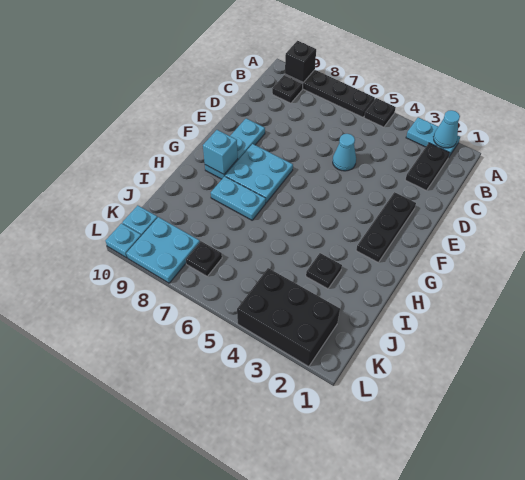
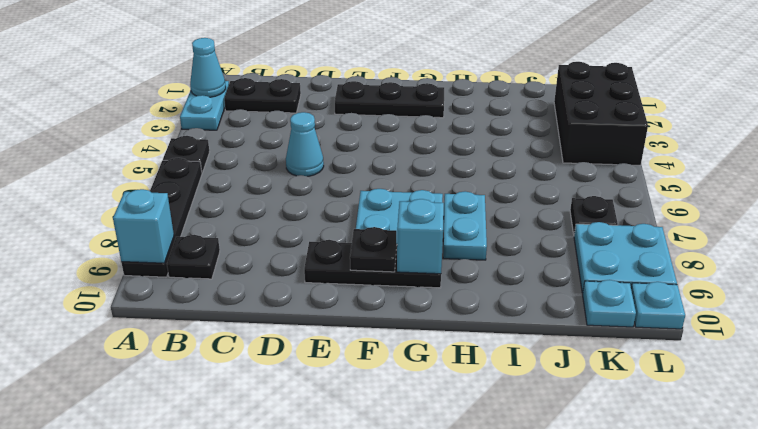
black brick A9 level 2 -> cyan brick A9 level 2
cyan plate E9:G9 level 1 -> black plate E9:G9 level 1
black plate I3 level 1 -> black plate F9 level 2

